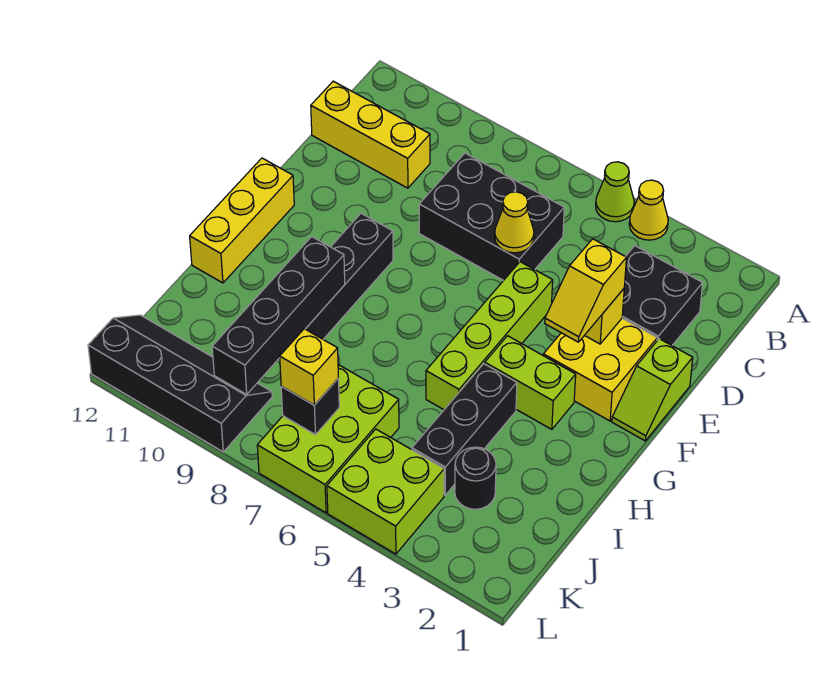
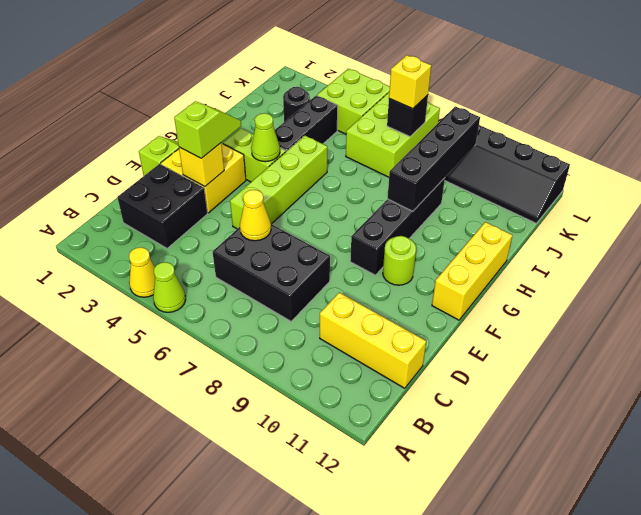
yellow slope E3:F3 level 3 top E -> lime slope E3:F3 level 3 top E
none -> lime round brick F10 level 1
none -> lime cone G4 level 2

